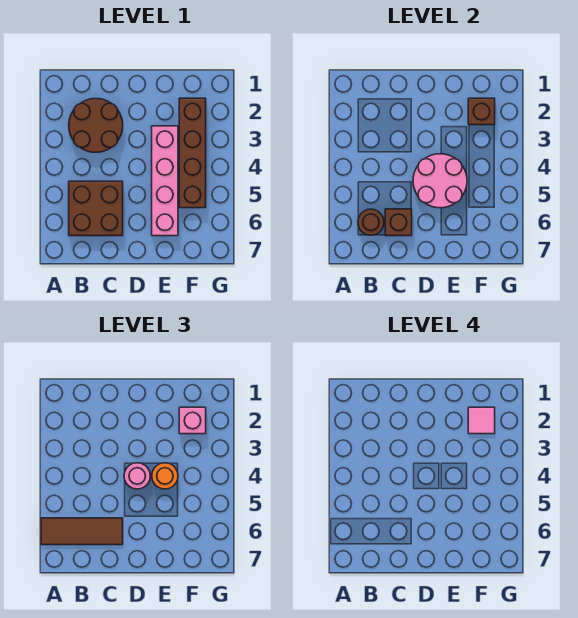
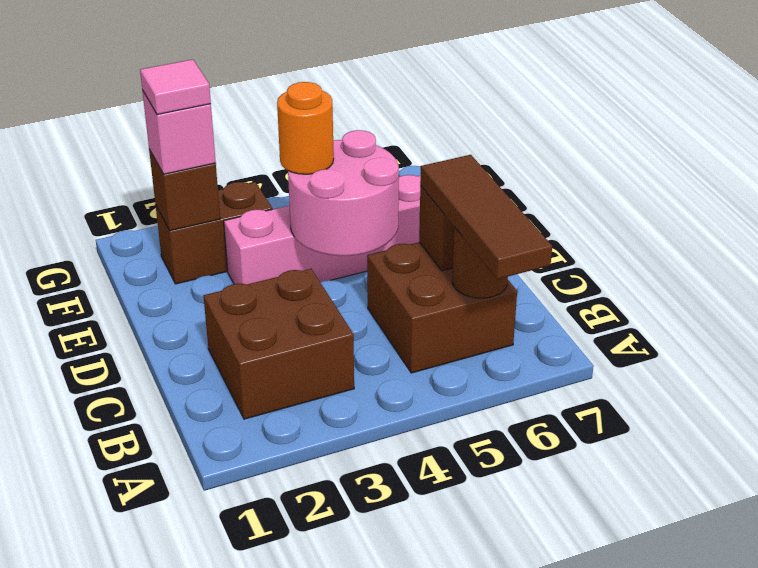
brown round brick B2:C3 level 1 -> brown brick B2:C3 level 1
pink round brick D4 level 3 -> none
brown brick F2:F5 level 1 -> brown brick F2:F3 level 1

